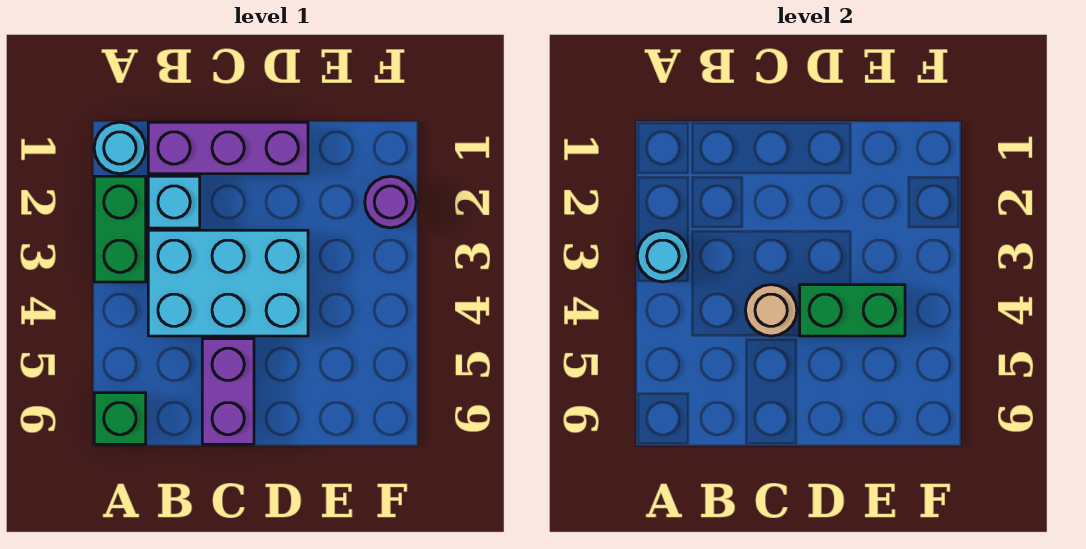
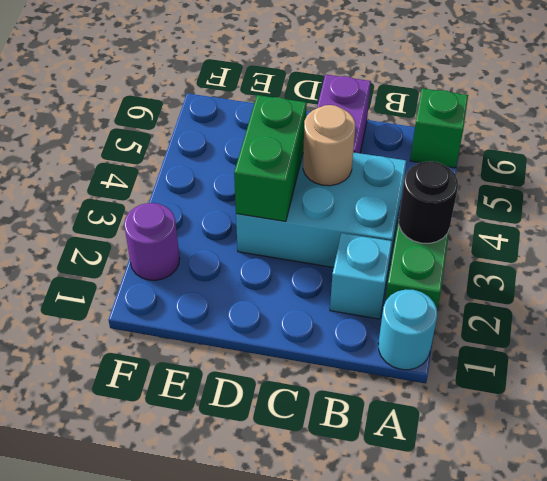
cyan round brick A3 level 2 -> black round brick A3 level 2
purple brick B1:D1 level 1 -> none
green brick D4:E4 level 2 -> green brick D3:D4 level 2

